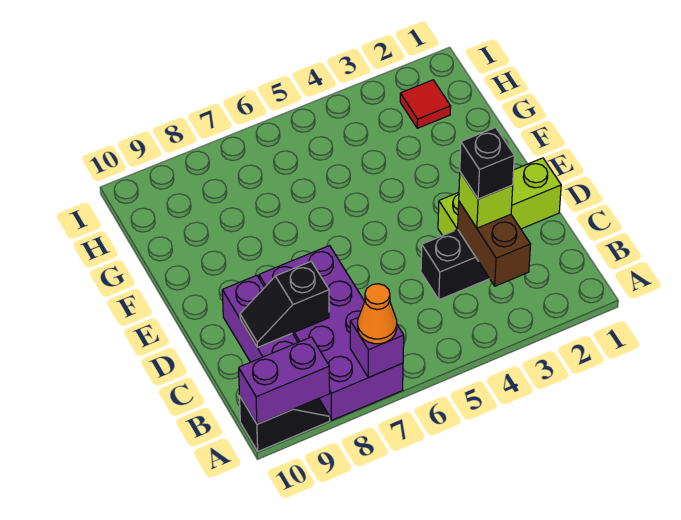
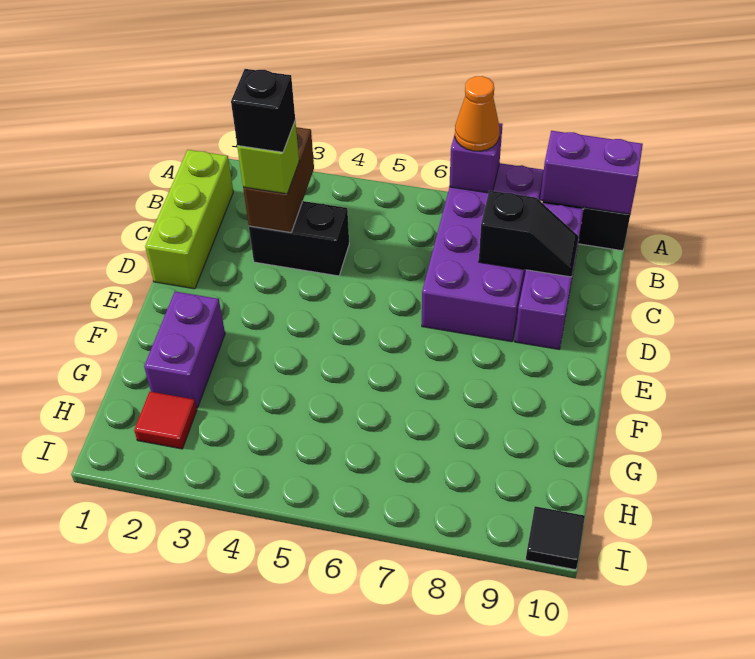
lime brick D1:D3 level 1 -> lime brick B1:D1 level 1
none -> purple brick F2:G2 level 1
none -> black tile I10 level 1

